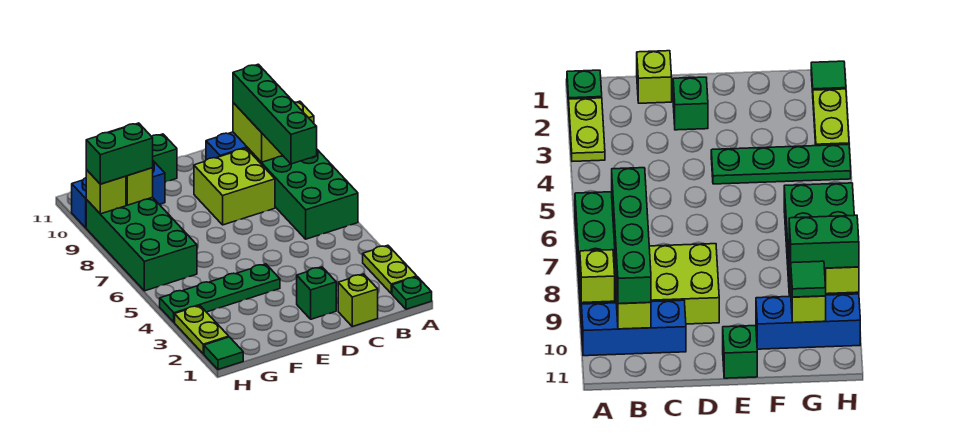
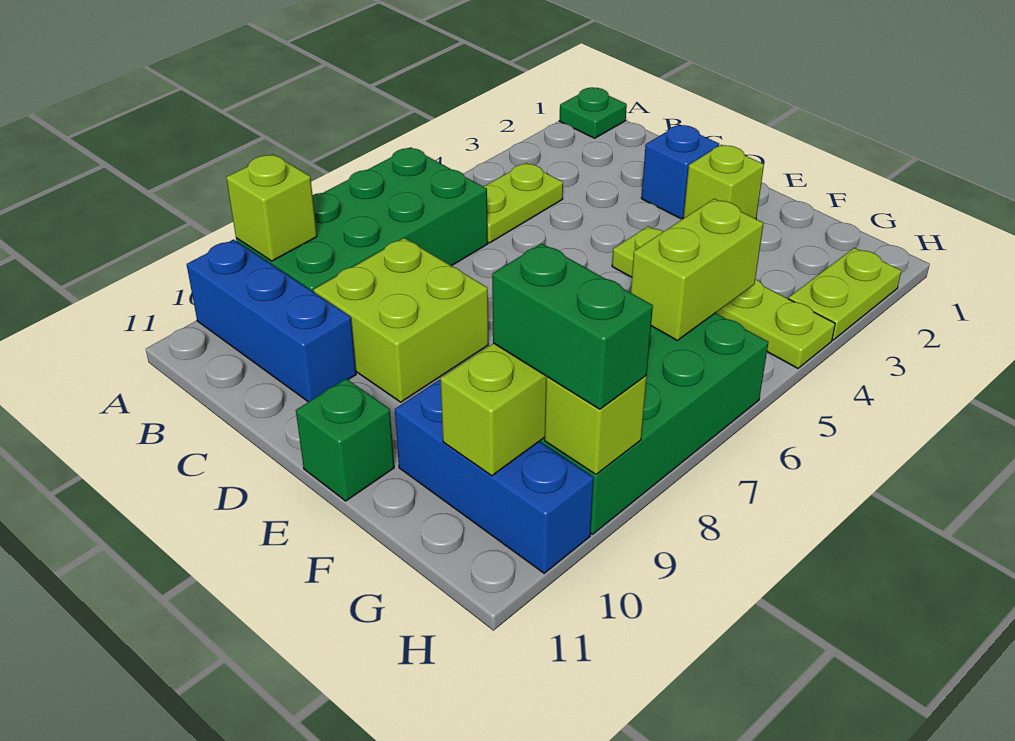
lime plate A2:A3 level 1 -> lime plate B4:B5 level 1
green brick B7:B10 level 3 -> none
lime brick B9:B10 level 2 -> lime brick G5:G6 level 2
lime brick C1 level 1 -> lime brick E2 level 1
green brick D2 level 1 -> blue brick D2 level 1
green plate E4:H4 level 1 -> lime plate E4:H4 level 1
green tile G10 level 3 -> none
green tile H1 level 1 -> none

